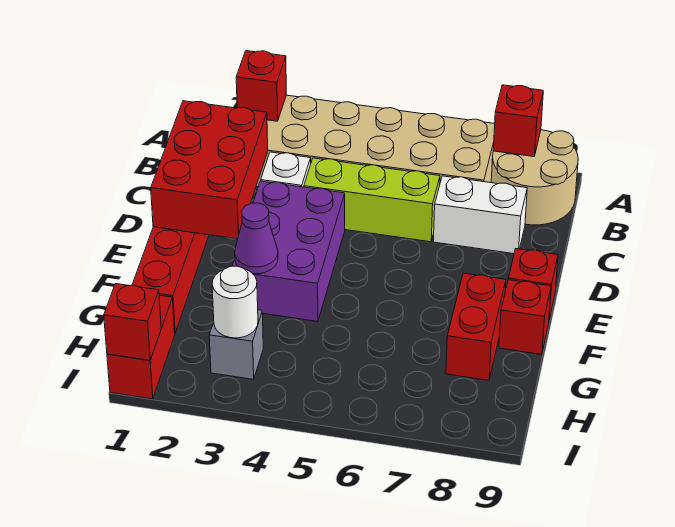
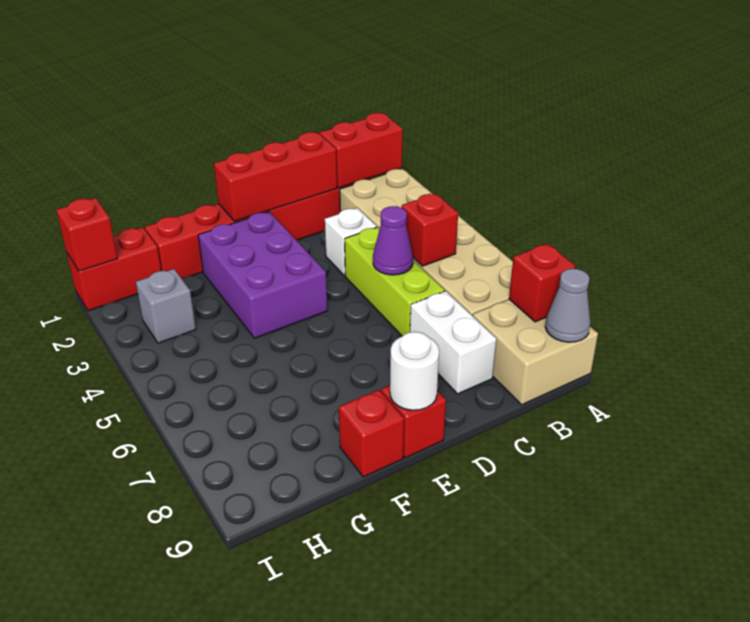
red brick A2 level 2 -> red brick B5 level 2
tan round brick A8:B9 level 1 -> tan brick A8:B9 level 1
none -> grey cone A9 level 2
red brick C1:E2 level 2 -> red brick C1:E1 level 2
purple brick D3:F4 level 1 -> purple brick E2:F4 level 1
purple cone F3 level 2 -> purple cone C5 level 2
red brick F8:G8 level 1 -> red brick A1:B1 level 2
white round brick H3 level 2 -> white round brick E9 level 2

